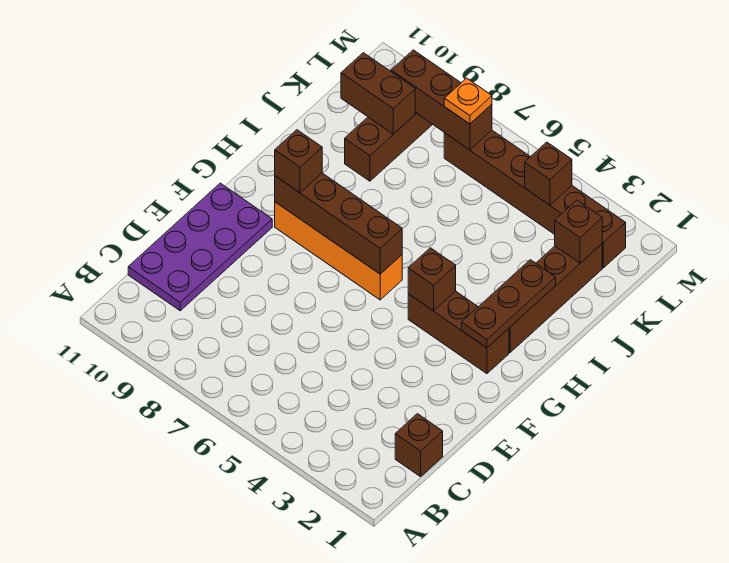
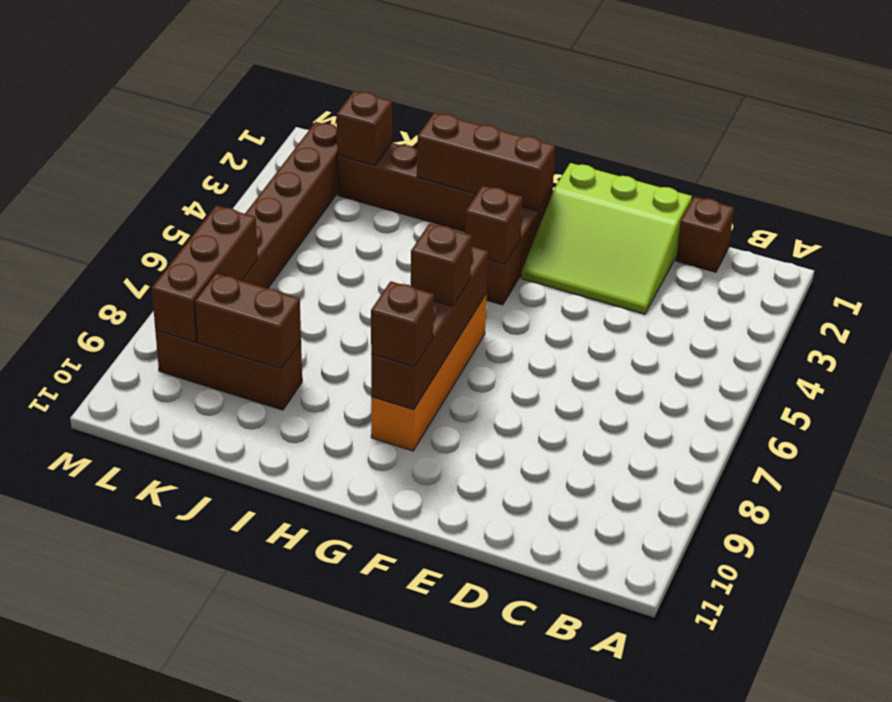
purple plate C10:F11 level 1 -> none
none -> lime slope D1:F3 level 1 top 1
brown plate G2:I2 level 2 -> brown brick G2:I2 level 2
brown brick K9:K10 level 2 -> brown brick J9:K9 level 2
brown brick L4 level 2 -> brown brick G7 level 3
orange plate L7 level 3 -> none

